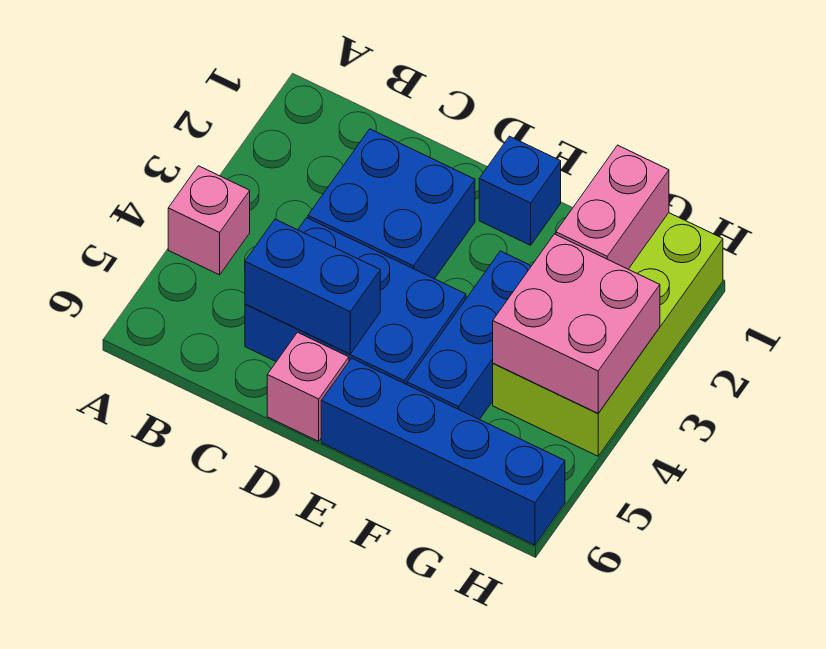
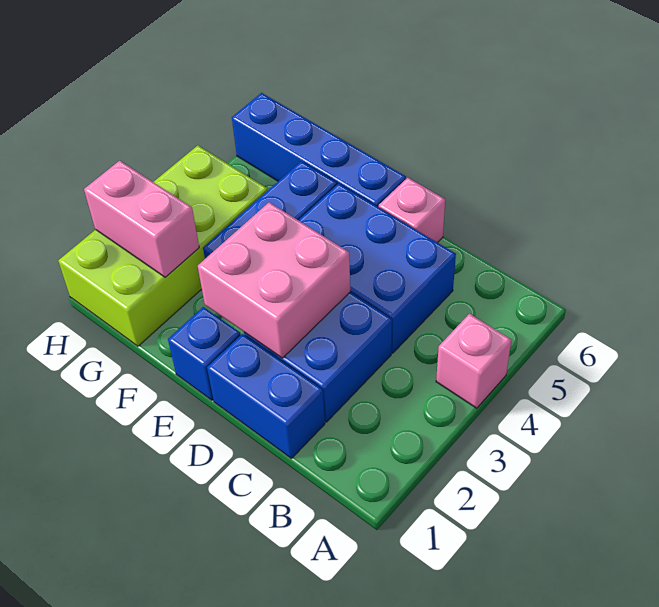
blue brick C5:D5 level 2 -> blue brick C1:D1 level 1
pink brick G1:G2 level 2 -> pink brick G2:H2 level 2
pink brick G3:H4 level 2 -> pink brick D2:E3 level 2

